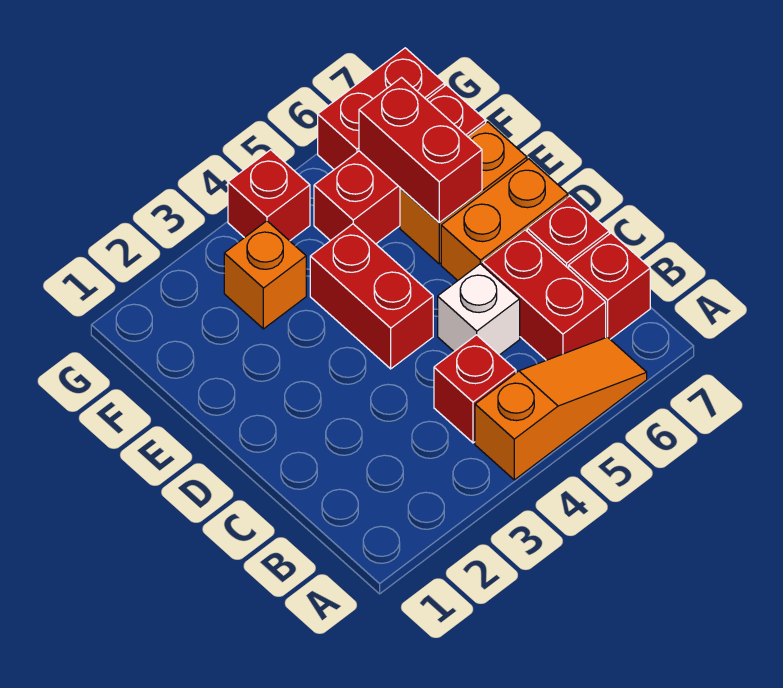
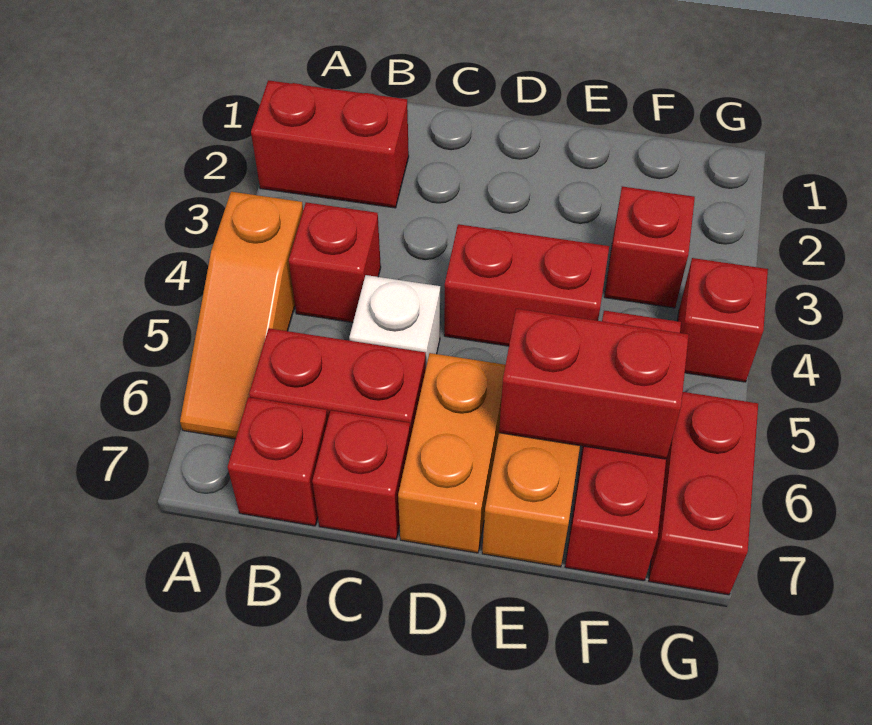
none -> red brick A2:B2 level 1
orange brick F3 level 1 -> red brick F3 level 1

